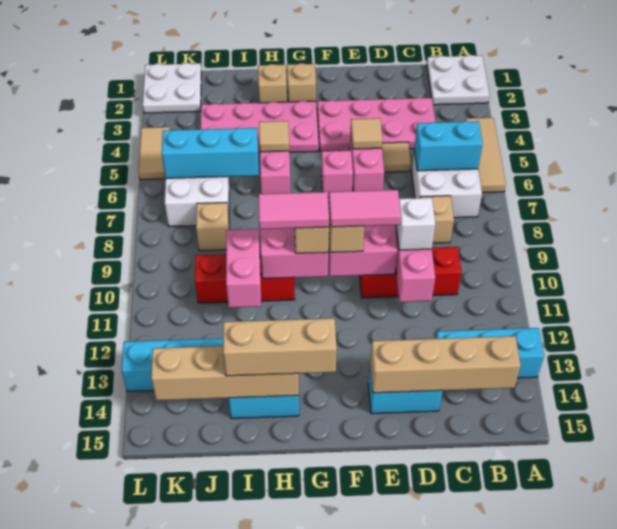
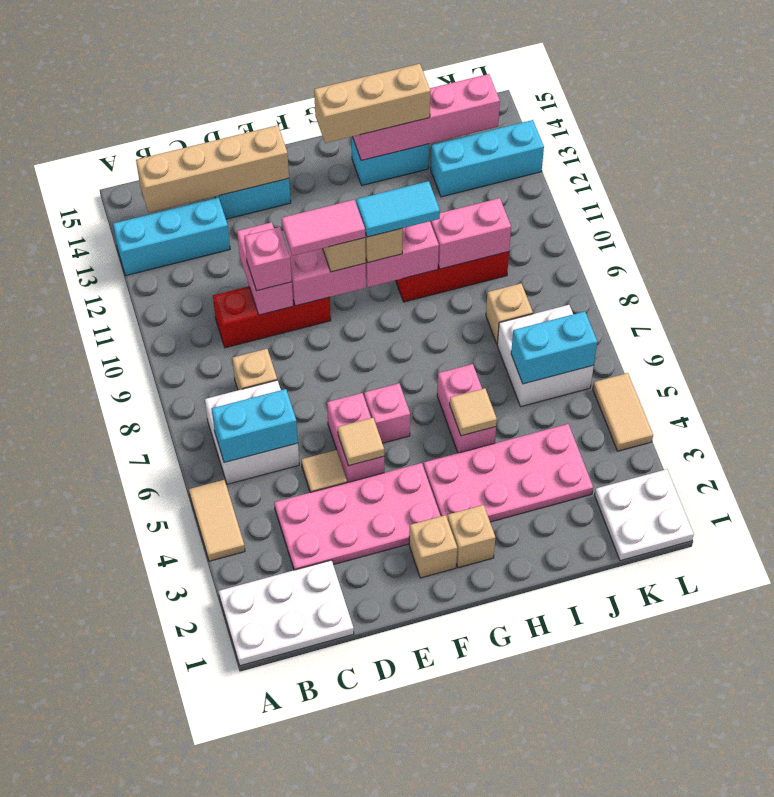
white plate A1:B2 level 1 -> white plate A1:C2 level 1
tan tile A4:A6 level 1 -> tan tile A4:A5 level 1
white brick D10 level 3 -> pink brick D10 level 3
pink tile G10:H10 level 4 -> cyan tile G10:H10 level 4
tan brick H2 level 1 -> tan brick F2 level 1
tan brick H14:K14 level 2 -> pink brick H14:K14 level 2
cyan brick I6:K6 level 2 -> cyan brick J6:K6 level 2
pink brick I10:I11 level 2 -> pink brick I10:J10 level 2

